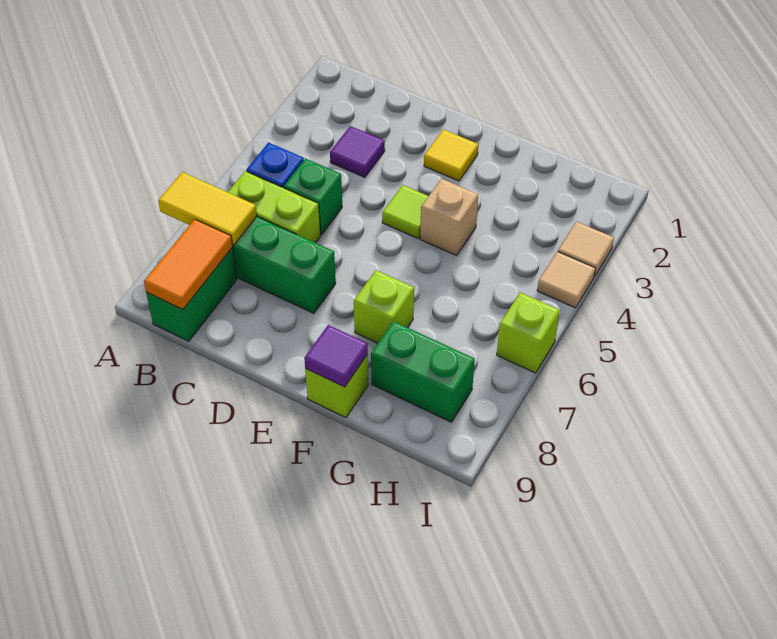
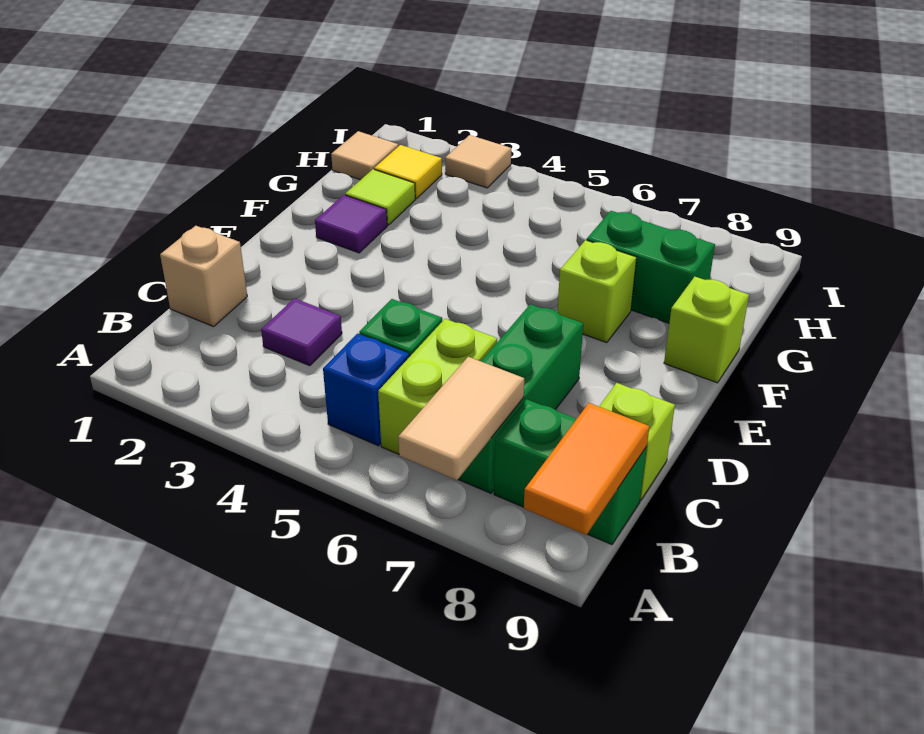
yellow tile A7:B7 level 2 -> tan tile A7:B7 level 2
orange tile B8:B9 level 2 -> orange tile A9:B9 level 2
yellow tile E2 level 1 -> yellow tile H2 level 1
lime tile E4 level 1 -> lime tile G2 level 1
tan brick F4 level 1 -> tan brick C1 level 1
purple tile F9 level 2 -> purple tile F2 level 1
green brick G8:H8 level 1 -> green brick G7:G8 level 1
tan tile I4 level 1 -> tan tile H1 level 1
lime brick I6 level 1 -> lime brick C9 level 1

